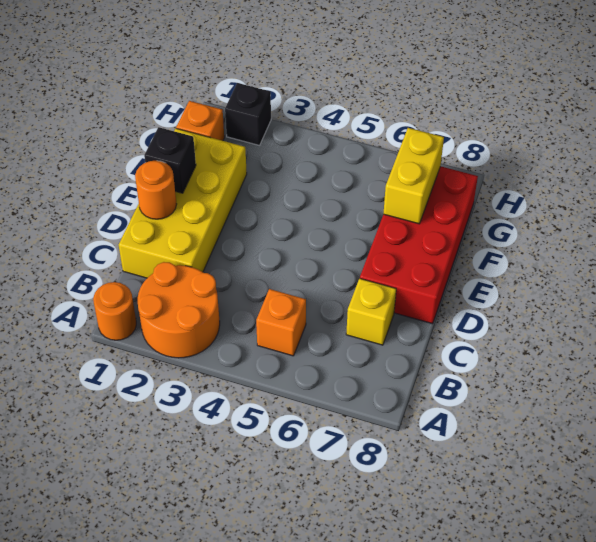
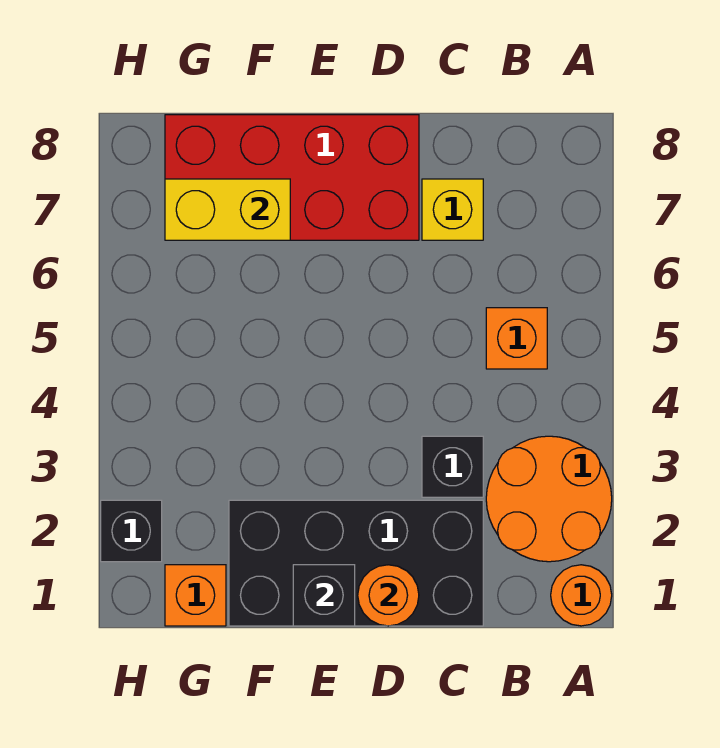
yellow brick C1:F2 level 1 -> black brick C1:F2 level 1
none -> black brick C3 level 1

